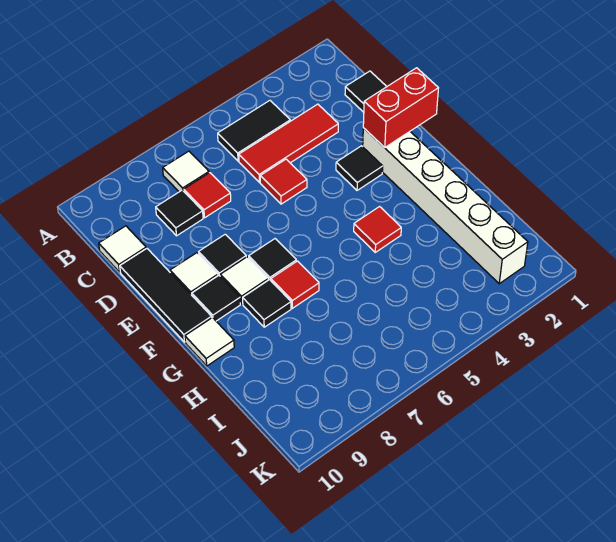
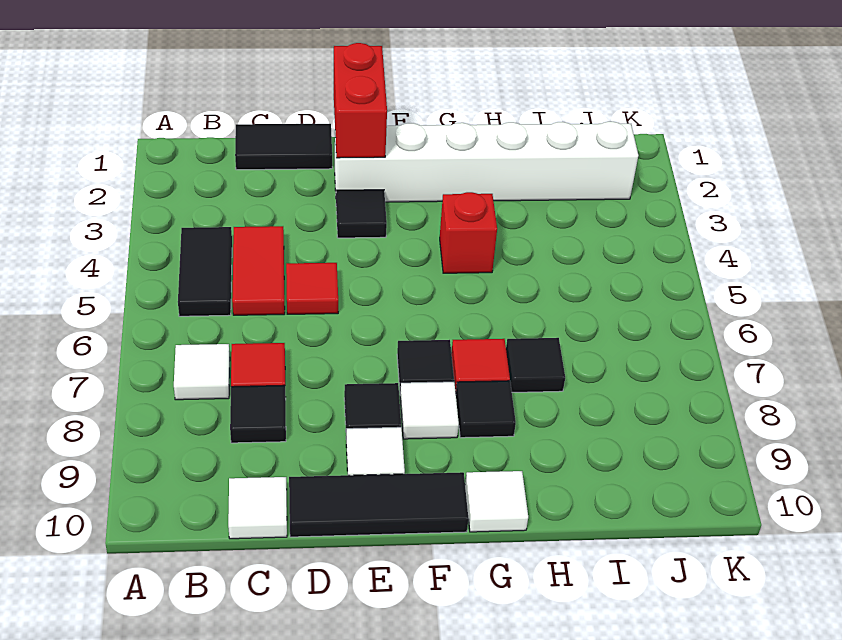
red tile C3:C5 level 1 -> red tile C4:C5 level 1
black tile F9 level 1 -> black tile H7 level 1
red tile G4 level 1 -> red brick G4 level 1

